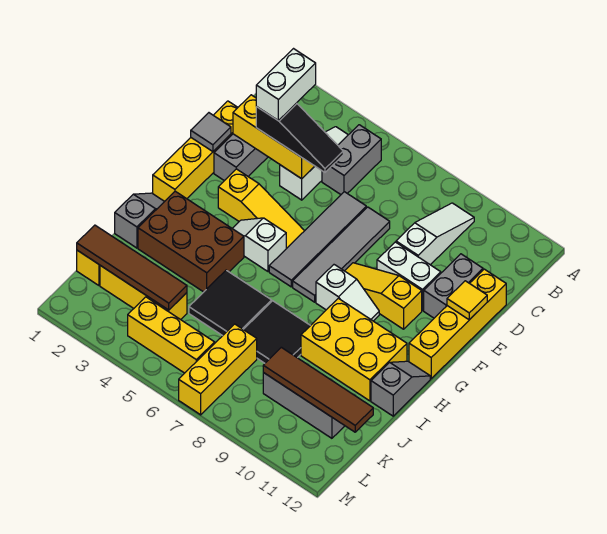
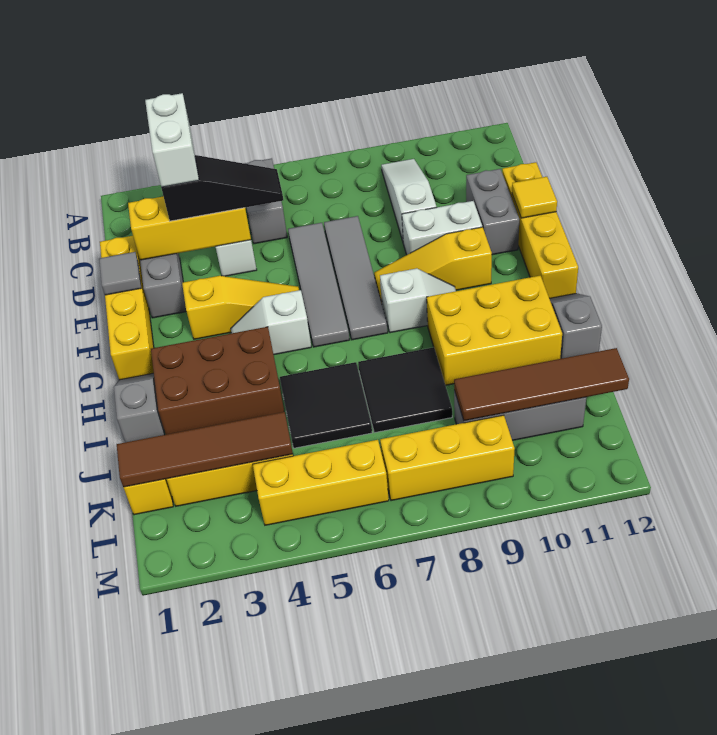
yellow brick K7:M7 level 1 -> yellow brick L7:L9 level 1

